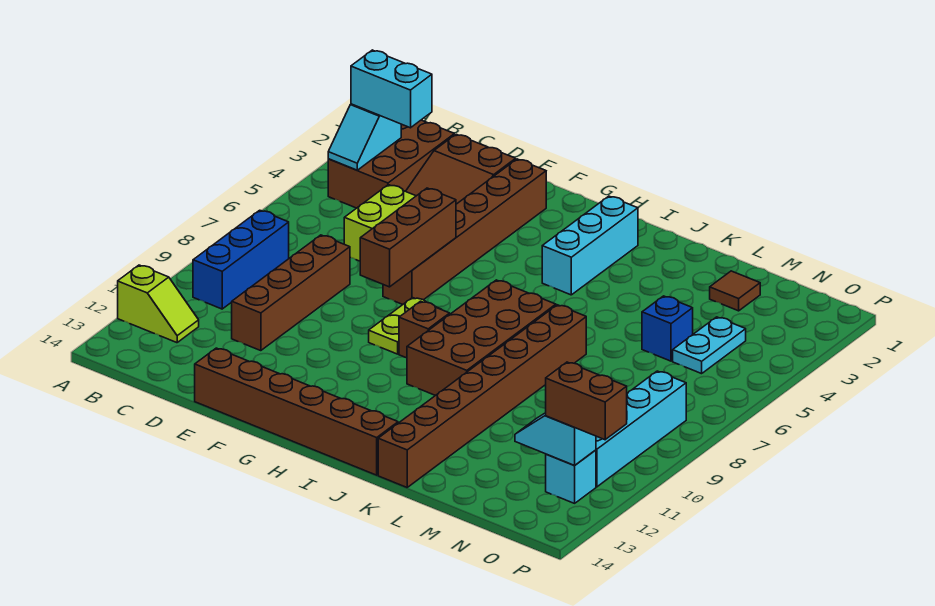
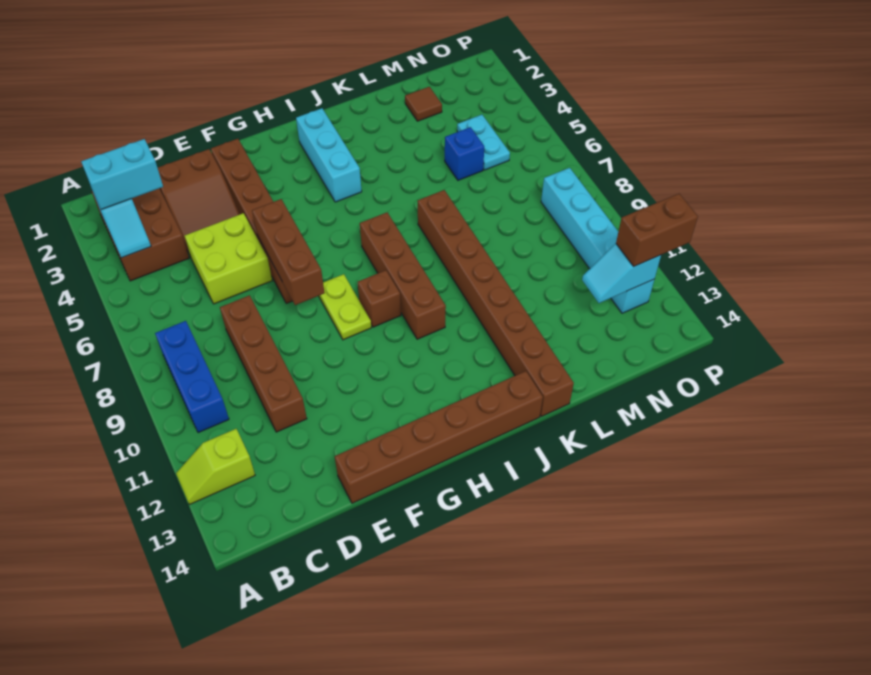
lime slope A12:B12 level 1 top A -> lime slope A12:B12 level 1 top B
brown brick I7:J10 level 1 -> brown brick I7:I10 level 1

